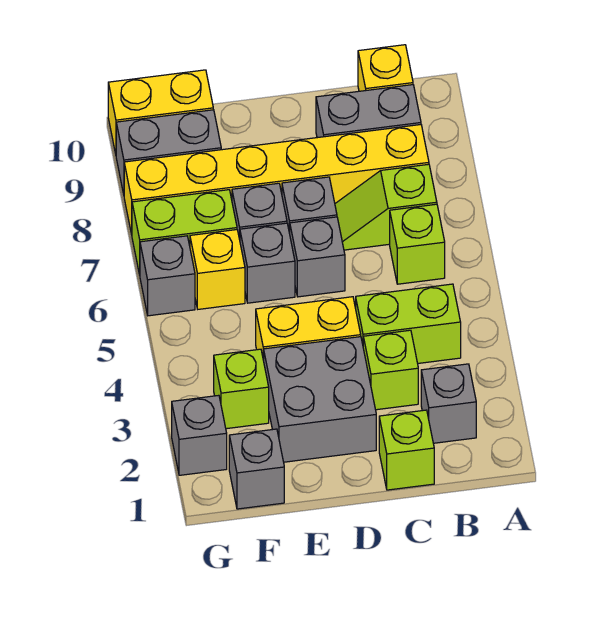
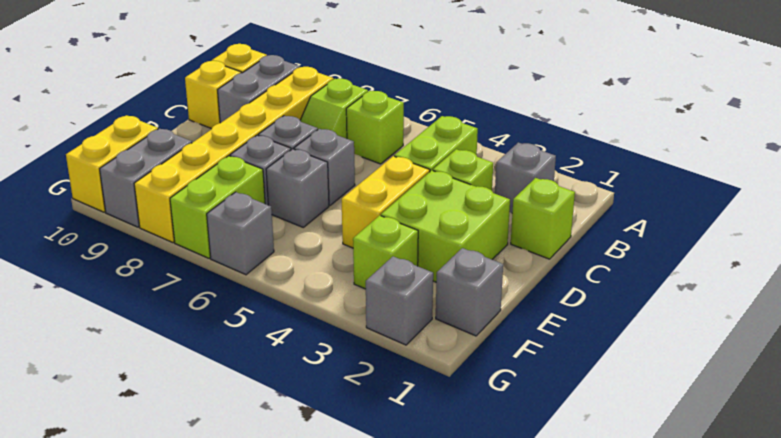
grey brick D2:E3 level 1 -> lime brick D2:E3 level 1
yellow brick F6 level 1 -> yellow brick C10 level 1

